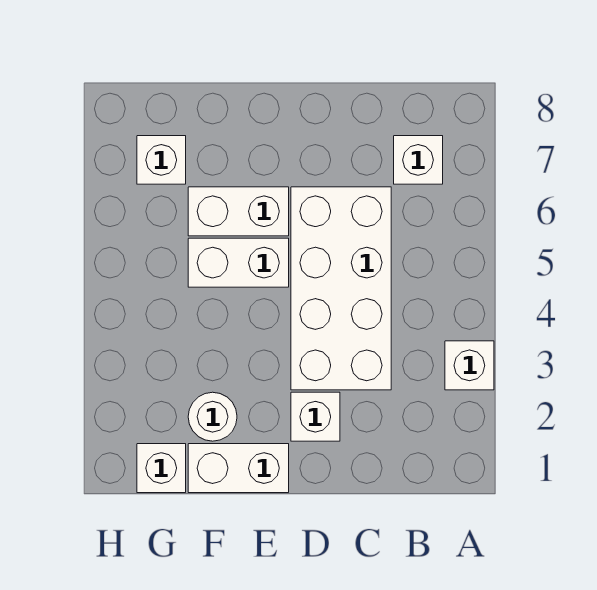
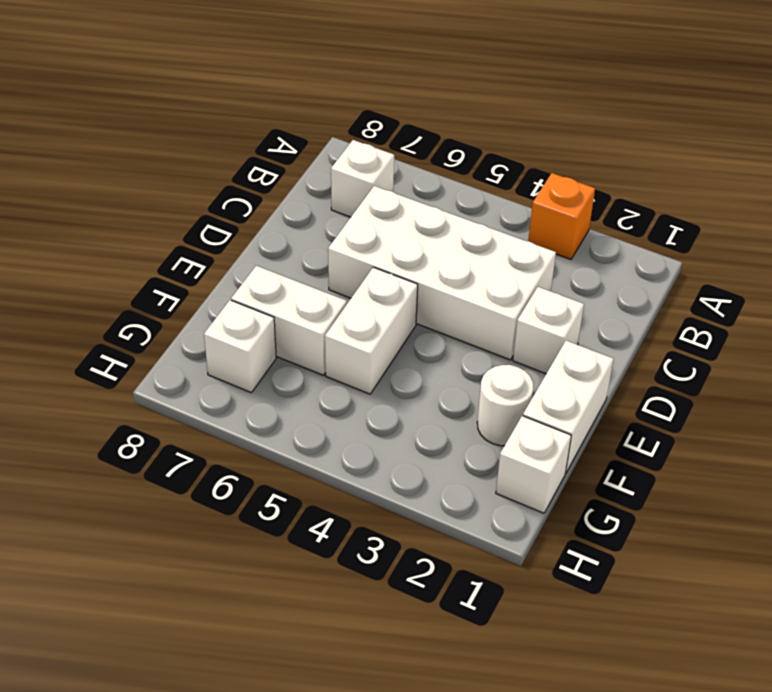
white brick A3 level 1 -> orange brick A3 level 1
white brick E6:F6 level 1 -> white brick F6:F7 level 1

